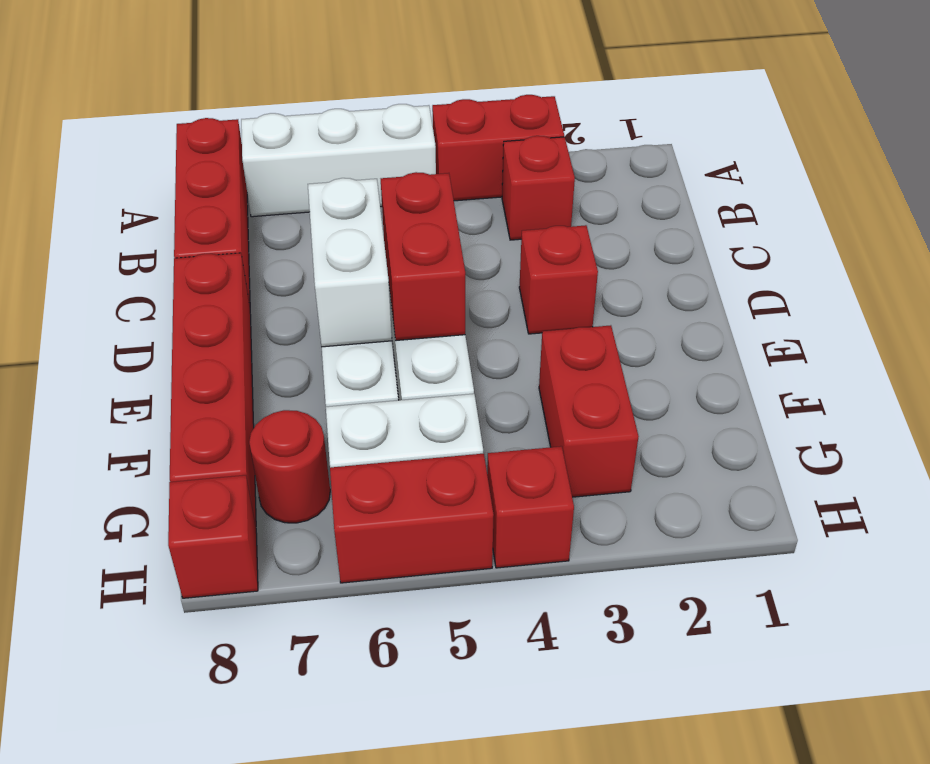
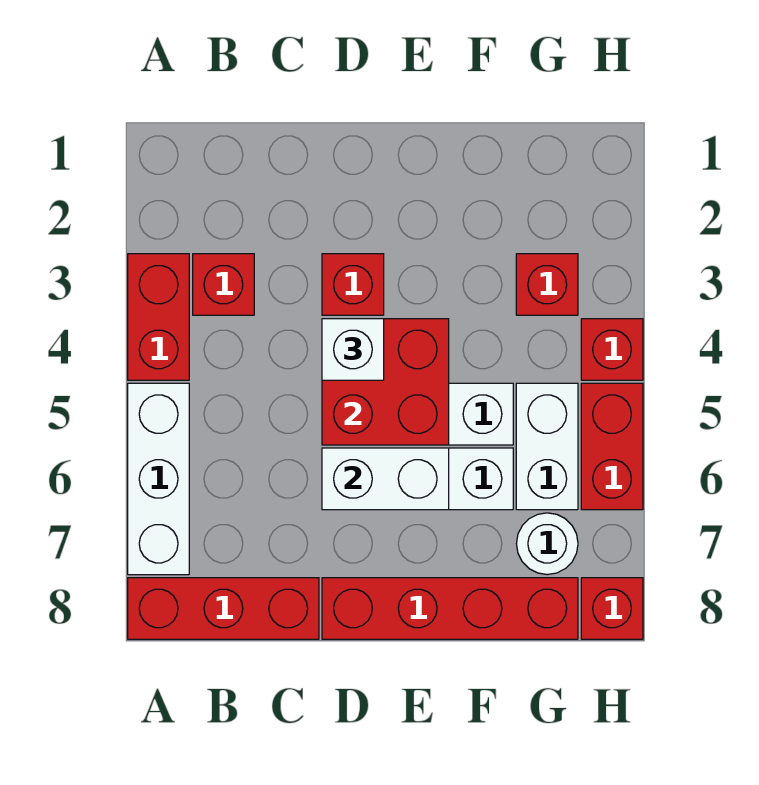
none -> white brick D4 level 3
red brick D5:E5 level 2 -> red brick D4:E5 level 2
red brick F3:G3 level 1 -> red brick G3 level 1
red round brick G7 level 1 -> white round brick G7 level 1

